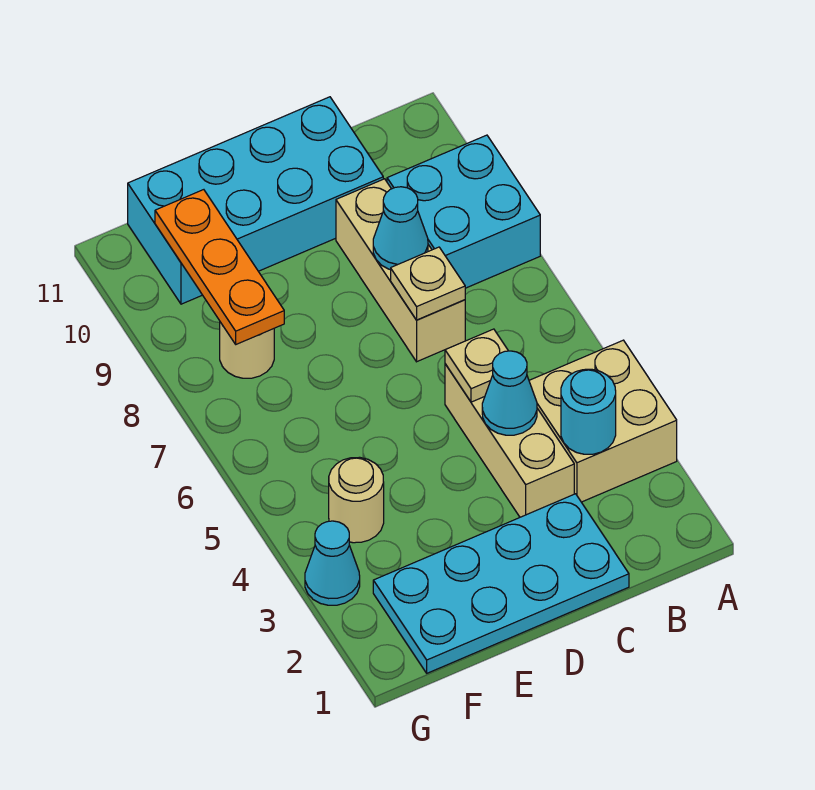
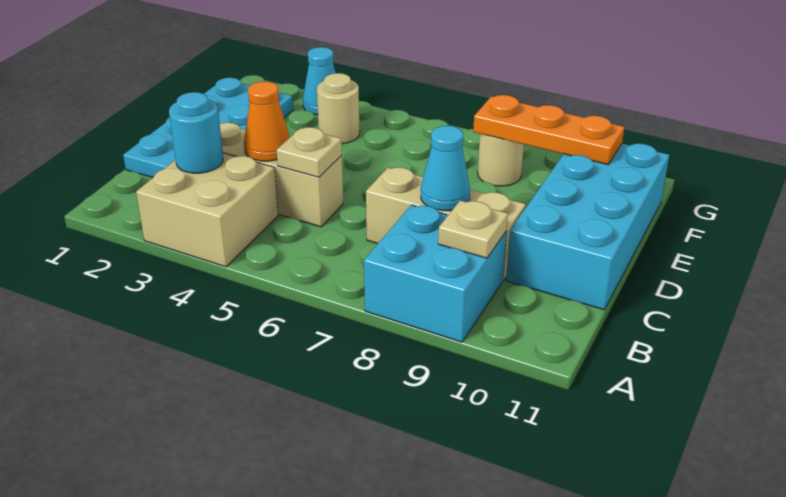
cyan cone C4 level 2 -> orange cone C4 level 2
tan plate C7 level 2 -> tan plate B9 level 2

